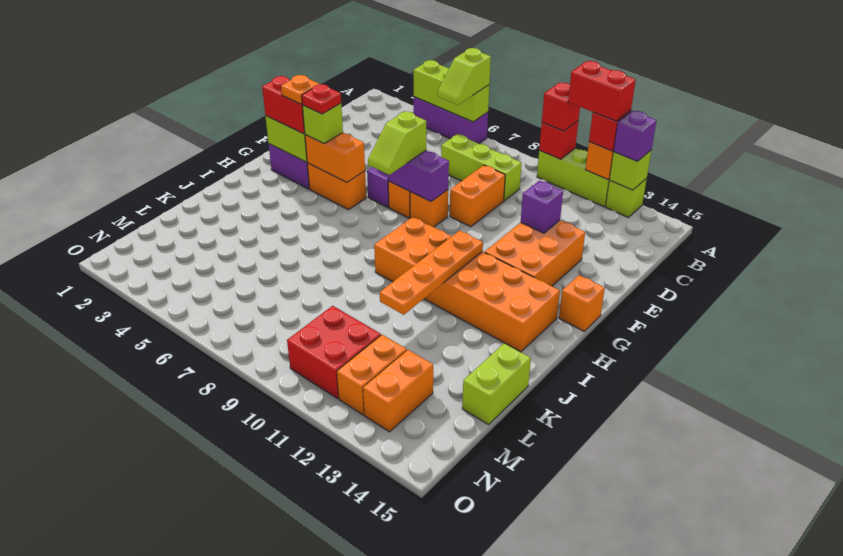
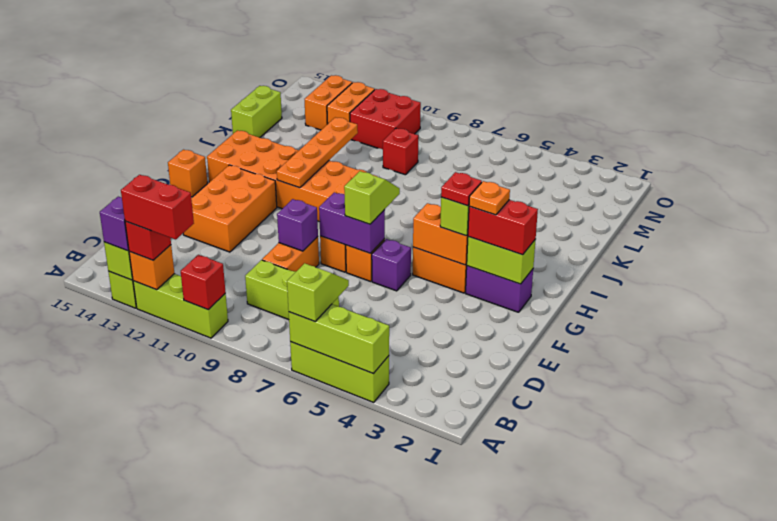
purple brick A4:A6 level 1 -> lime brick A4:A6 level 1
red brick A10 level 3 -> red brick L9 level 1
purple brick E12 level 2 -> purple brick E9 level 2

